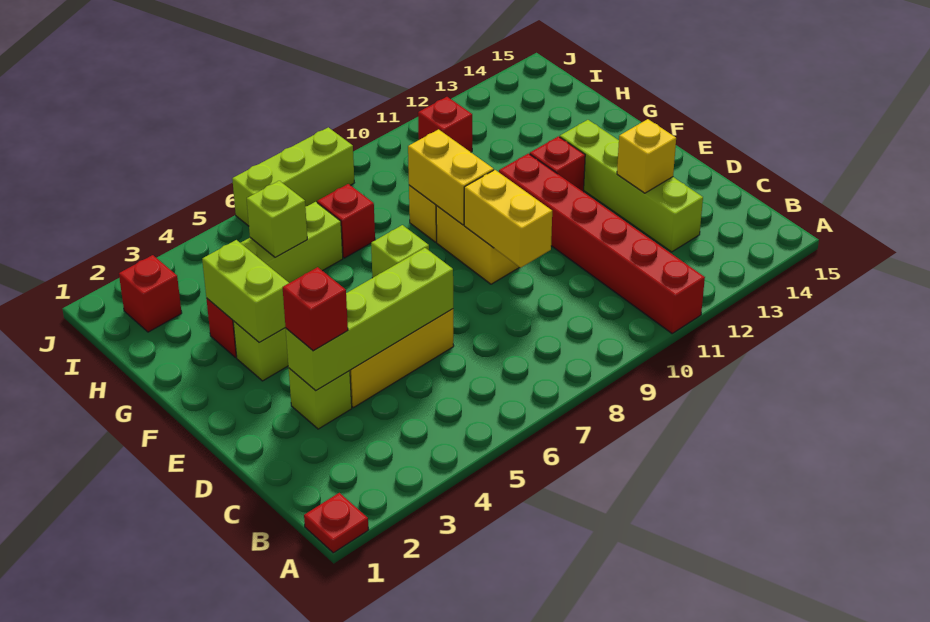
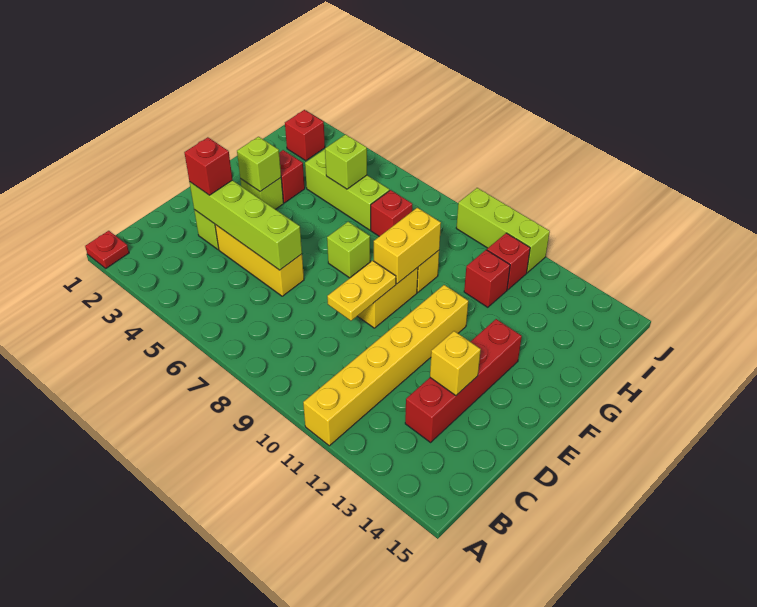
red brick A11:F11 level 1 -> yellow brick A11:F11 level 1
lime brick C13:F13 level 1 -> red brick C13:F13 level 1
yellow brick D9:E9 level 2 -> yellow plate D9:E9 level 2
lime brick F3:G3 level 2 -> lime brick F3 level 2
red brick F12 level 1 -> red brick H11 level 1
lime brick J6:J8 level 1 -> lime brick J9:J11 level 1

